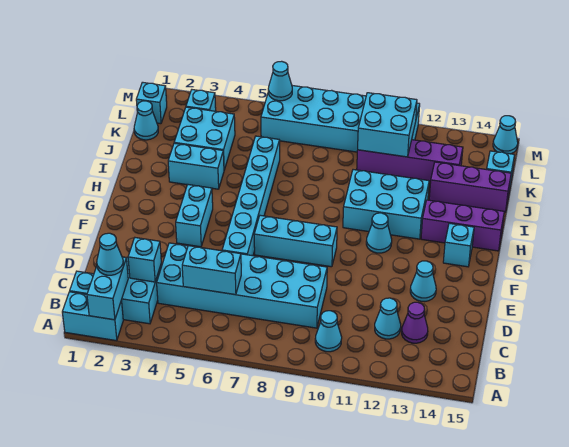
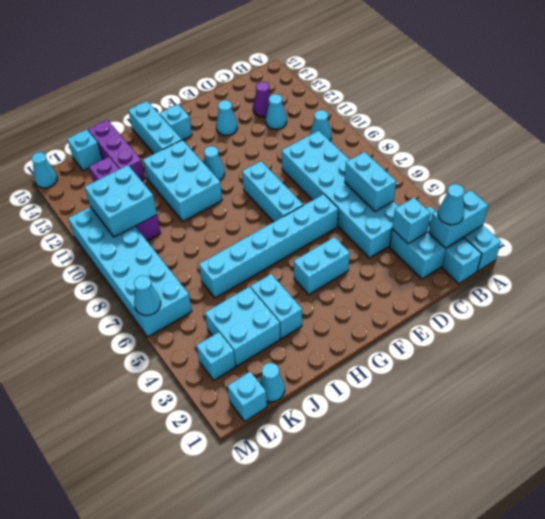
purple brick H13:H15 level 1 -> cyan brick H13:H15 level 1

